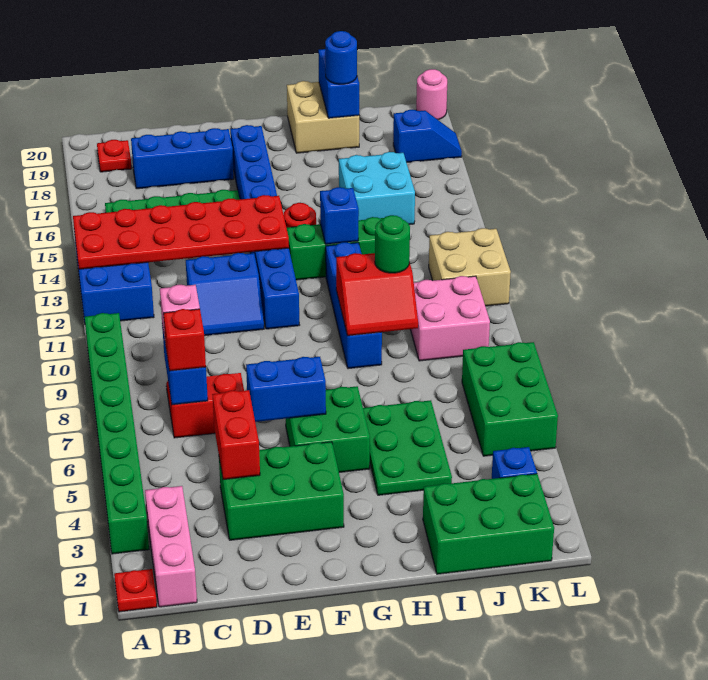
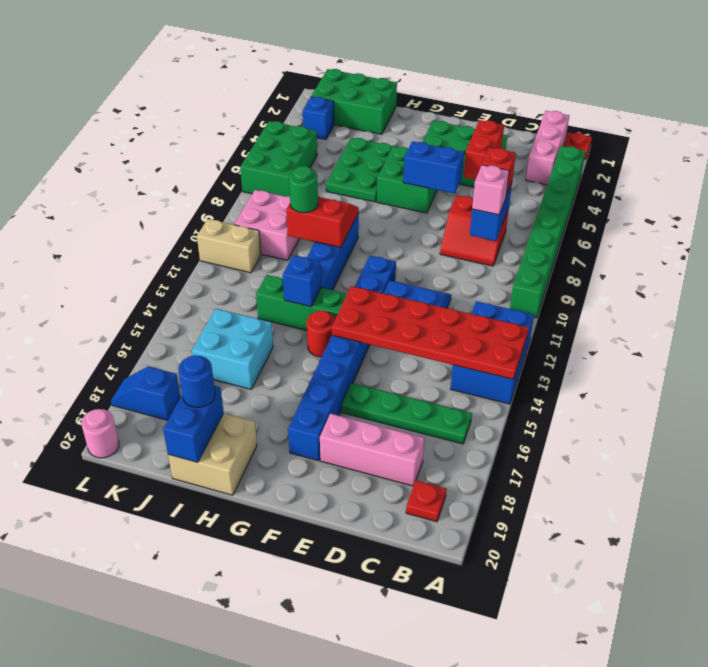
blue brick C18:E18 level 1 -> pink brick C18:E18 level 1
tan brick K11:L12 level 1 -> tan brick K11:L11 level 1

